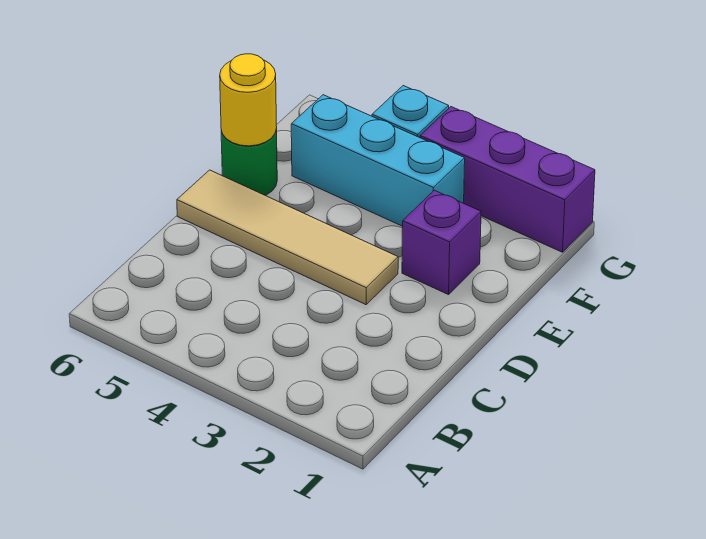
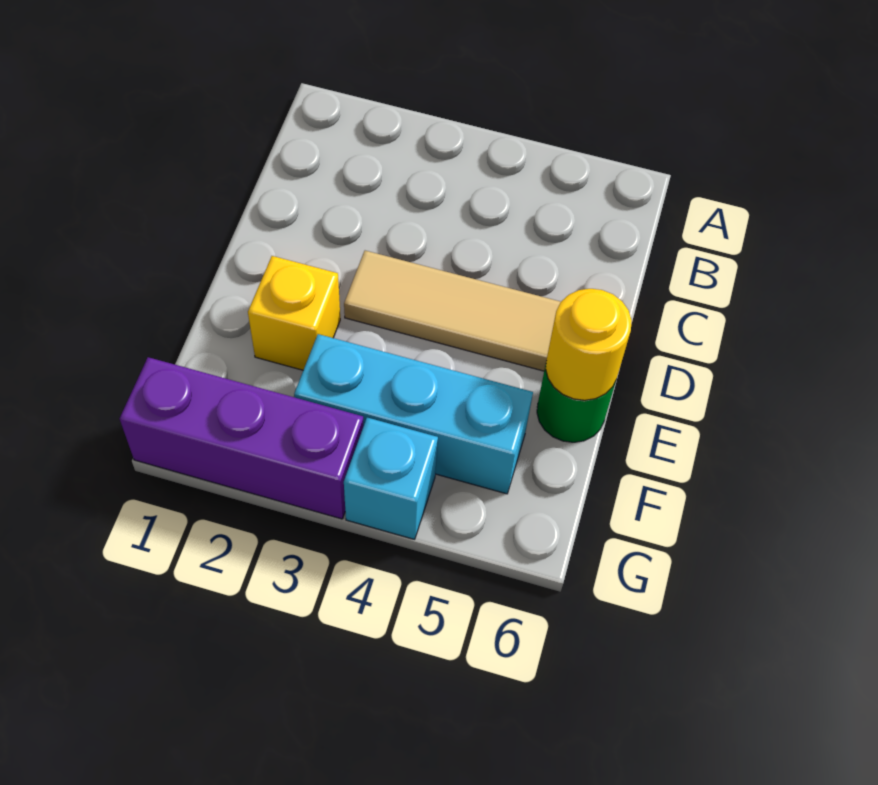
purple brick E2 level 1 -> yellow brick E2 level 1

